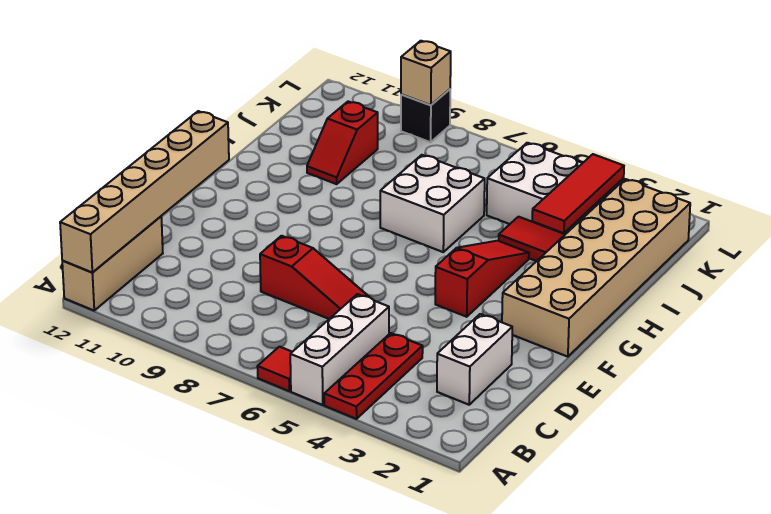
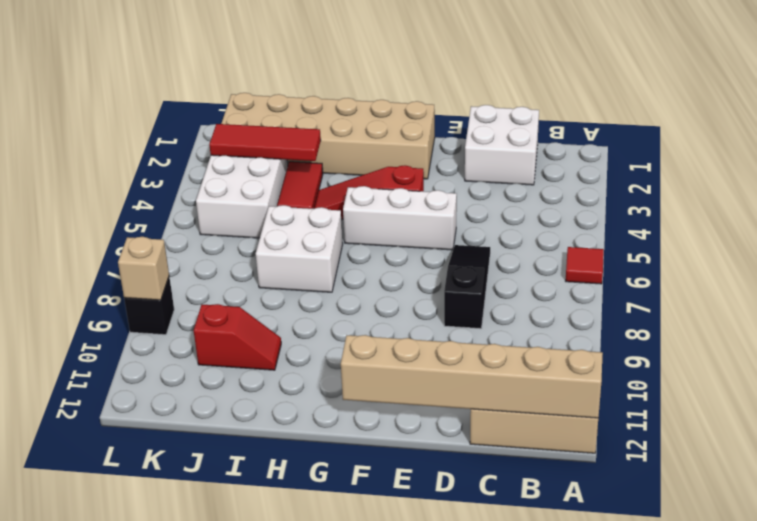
red plate A4:C4 level 1 -> none
white brick A5:C5 level 1 -> white brick E5:G5 level 1
white brick C2:D2 level 1 -> white brick C1:D2 level 1
red slope D6:D8 level 1 top 8 -> black slope D6:D8 level 1 top 8

